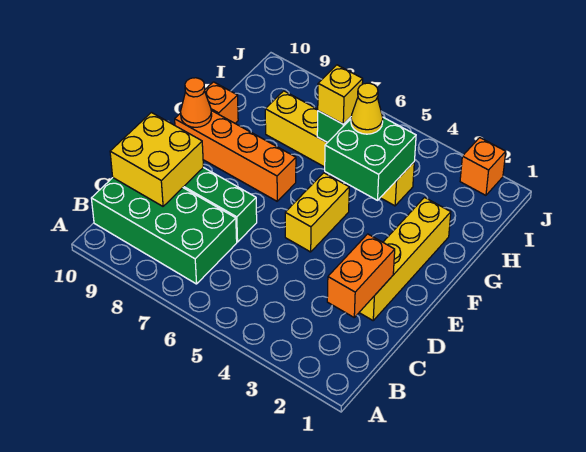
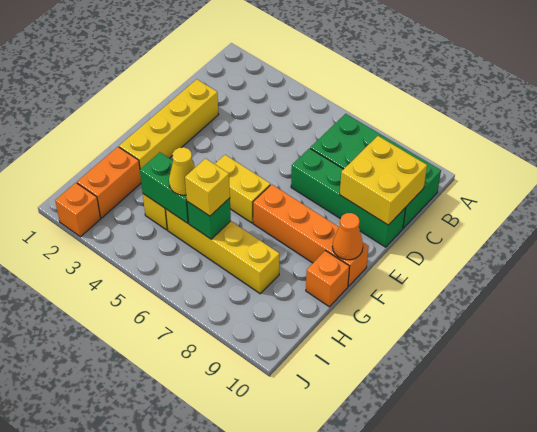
orange brick C2:D2 level 2 -> orange brick H2:I2 level 1
yellow brick E5:F5 level 1 -> yellow brick F5:F6 level 1
green brick G4:H5 level 2 -> green brick H4:H5 level 2

